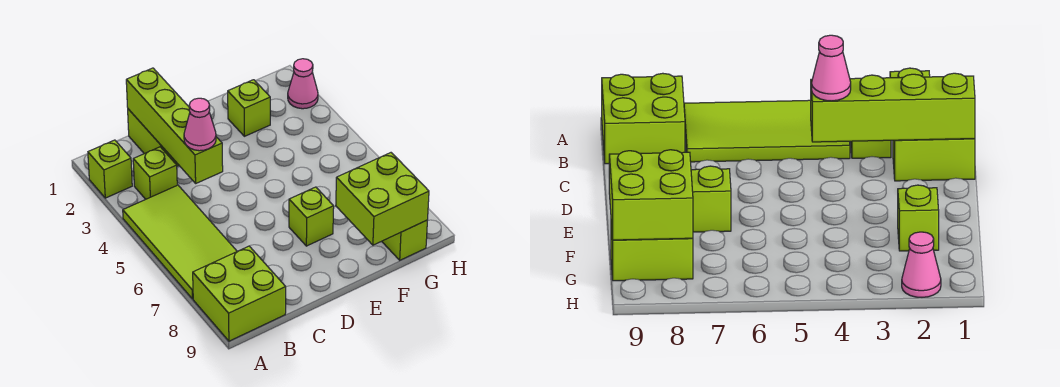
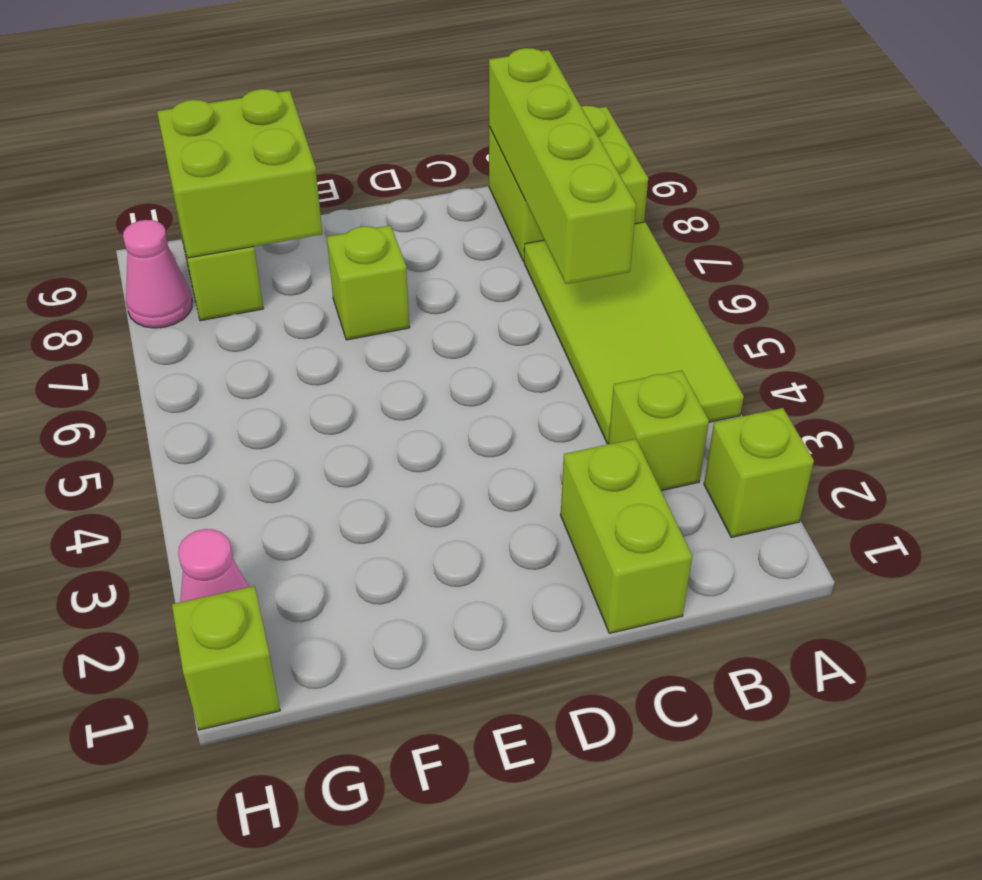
lime brick C1:C4 level 2 -> lime brick B6:B9 level 2
pink cone C4 level 3 -> pink cone H8 level 1
lime brick F2 level 1 -> lime brick H1 level 1

